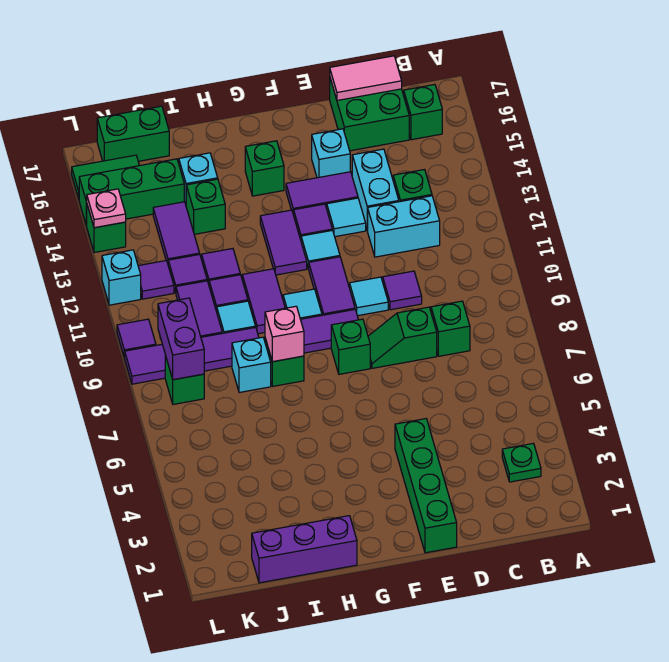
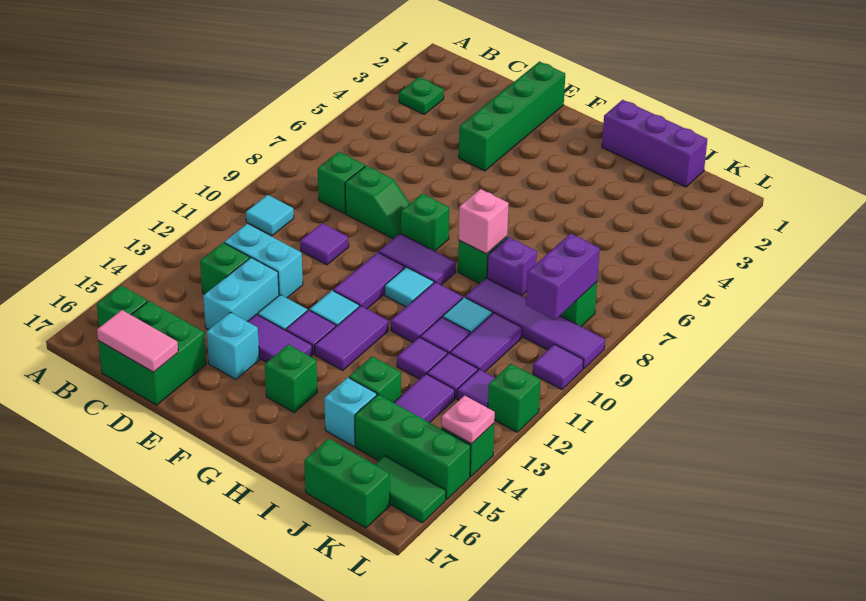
cyan tile E10 level 1 -> cyan tile B10 level 1
cyan brick I8 level 1 -> purple brick I8 level 1
cyan brick L12 level 1 -> green brick L12 level 1

